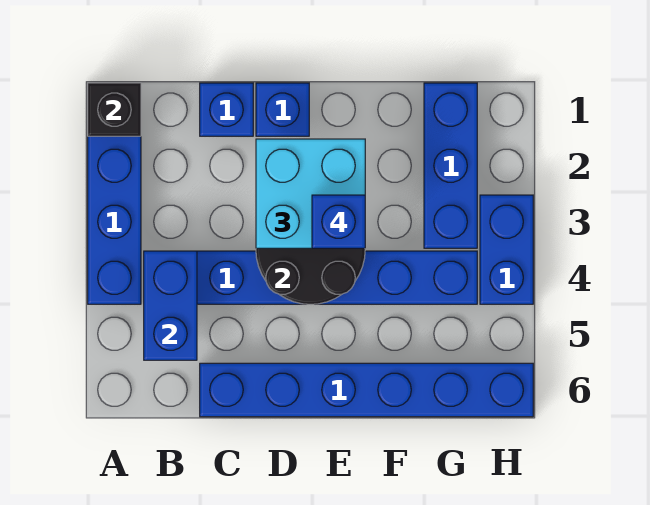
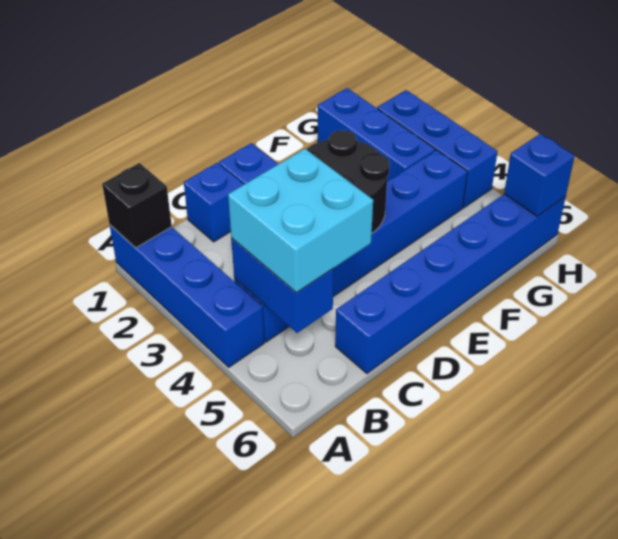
cyan brick D2:E3 level 3 -> cyan brick B4:C5 level 3
blue brick E3 level 4 -> blue brick H6 level 2
blue brick H3:H4 level 1 -> blue brick H2:H4 level 1

